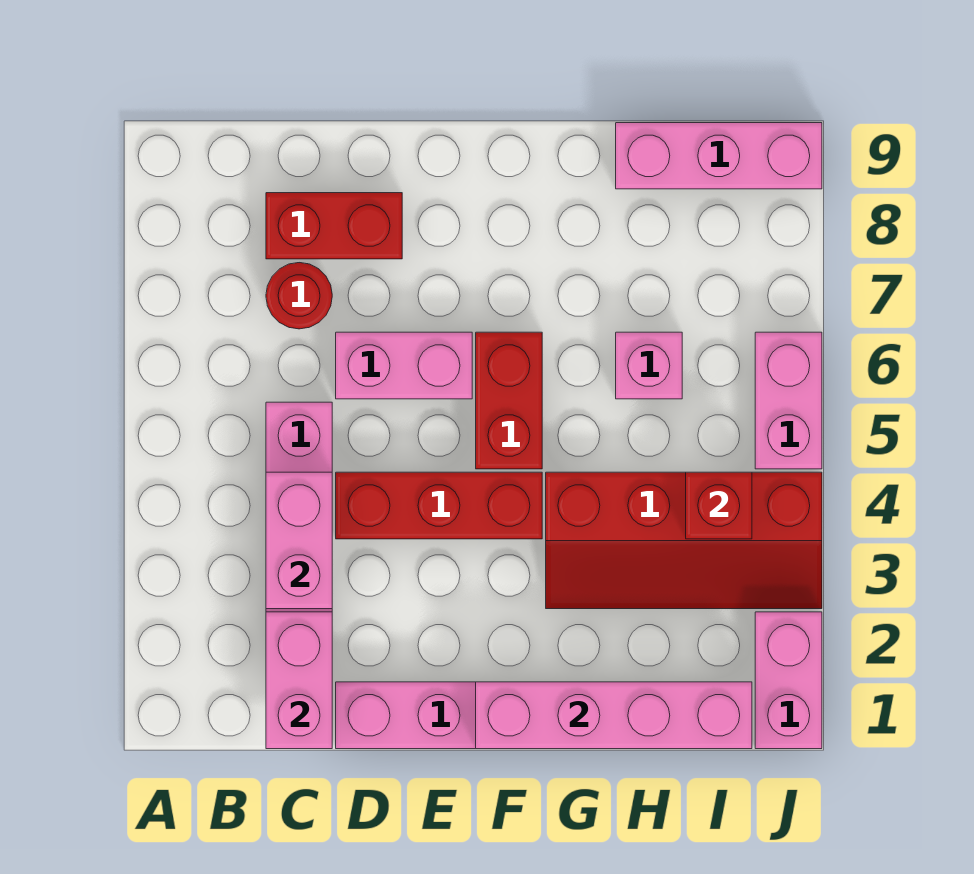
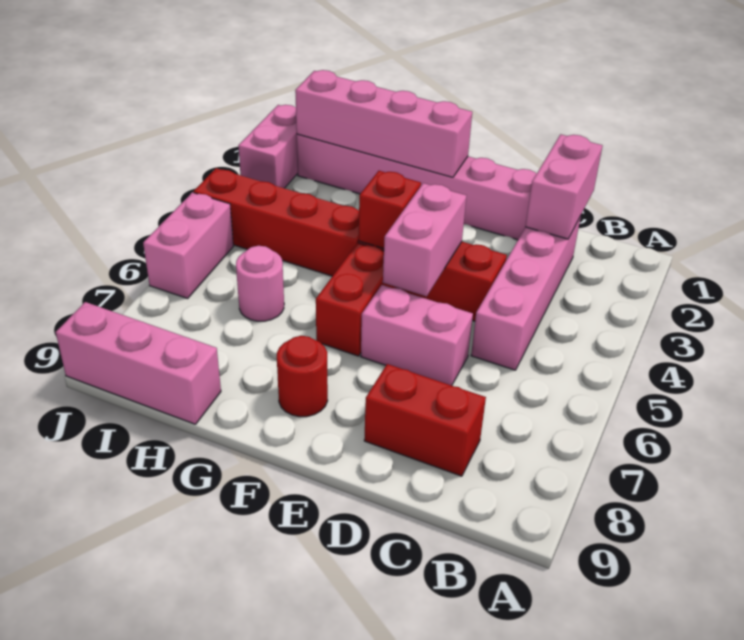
pink brick C3:C4 level 2 -> pink brick E4:E5 level 2
red round brick C7 level 1 -> red round brick F8 level 1
pink brick H6 level 1 -> pink round brick H6 level 1
red brick I4 level 2 -> red brick F4 level 2

